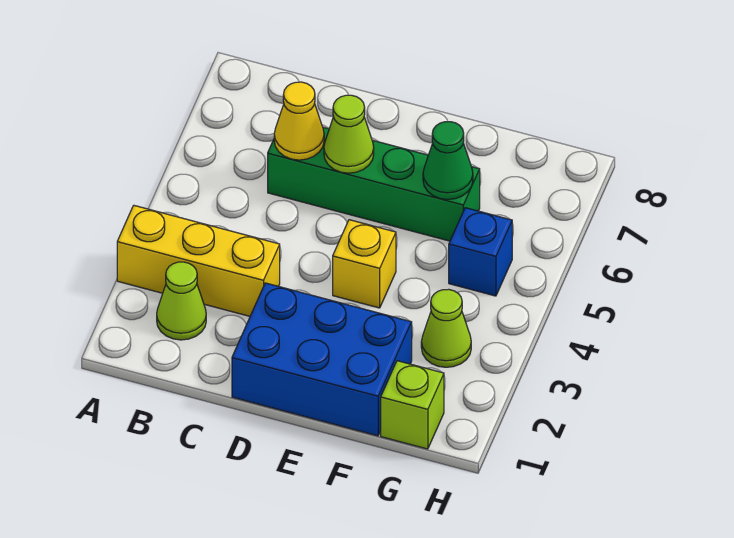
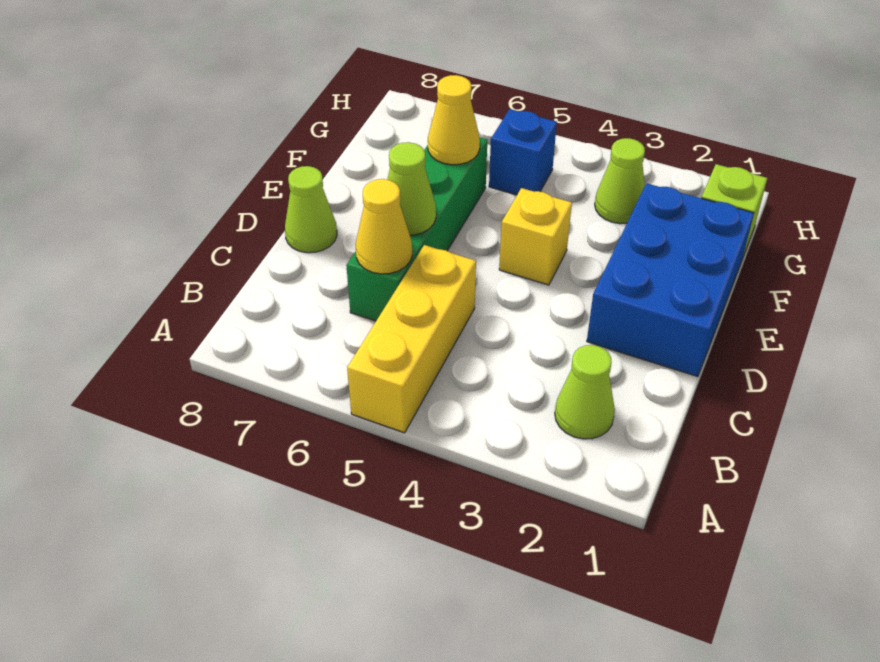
yellow brick A3:C3 level 1 -> yellow brick A5:C5 level 1
none -> lime cone D8 level 1
green cone F6 level 2 -> yellow cone F6 level 2

